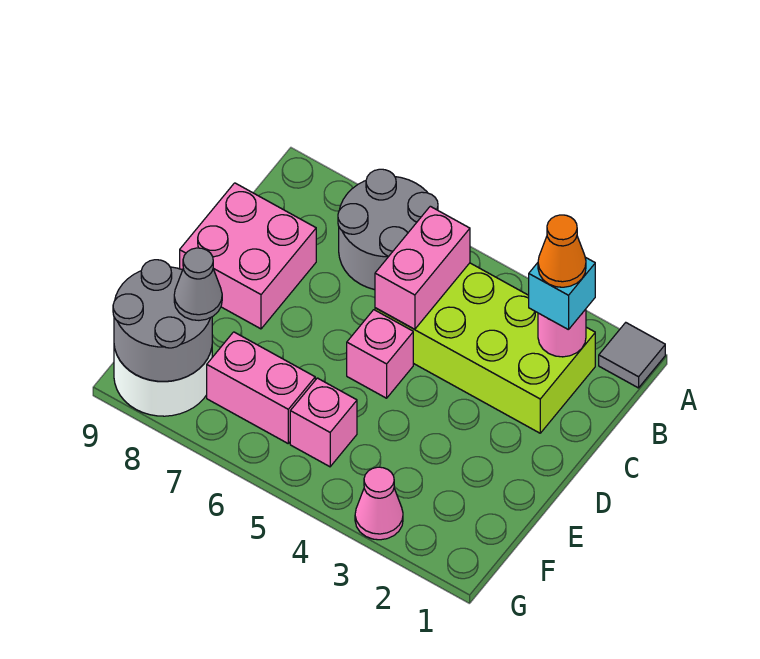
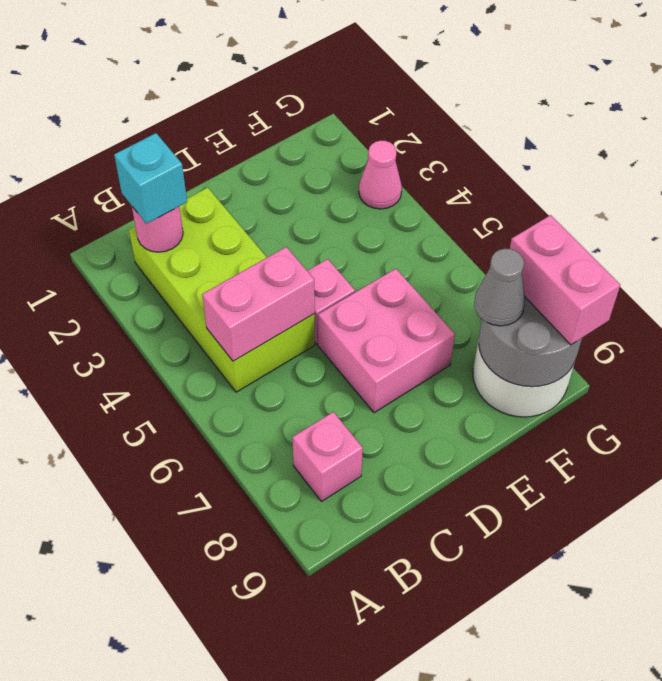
grey tile A1 level 1 -> none
grey round brick A6:B7 level 1 -> none
orange cone B2 level 4 -> none
pink brick C8:D9 level 1 -> pink brick D6:E7 level 1
pink brick F5 level 1 -> pink brick B8 level 1
pink brick F6:F7 level 1 -> pink brick G8:G9 level 3

